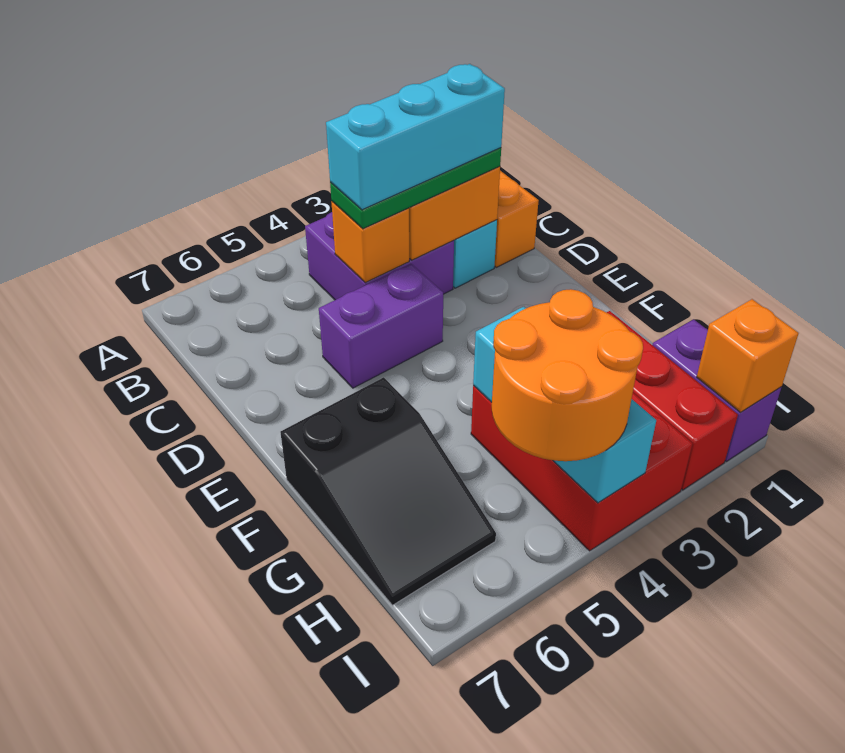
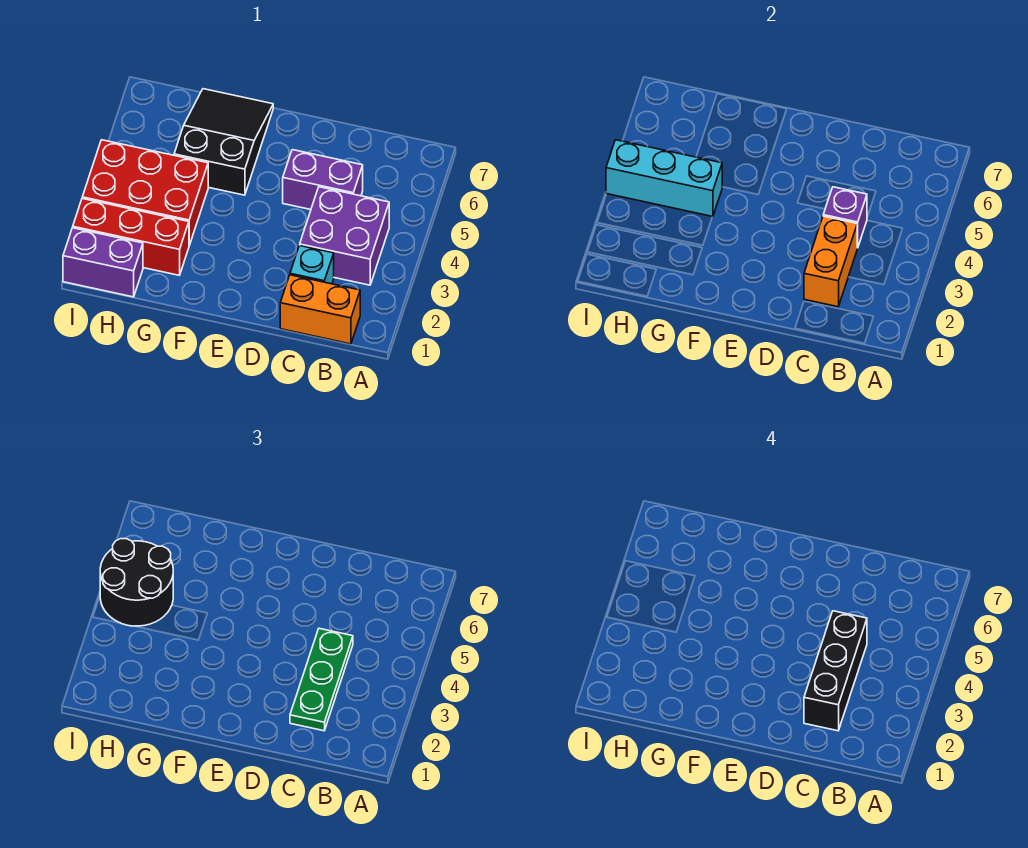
cyan brick C2:C4 level 4 -> black brick C2:C4 level 4
orange brick C4 level 2 -> purple brick C4 level 2
purple brick D4:D5 level 1 -> purple brick C5:D5 level 1
black slope F6:H7 level 1 top F -> black slope F5:G7 level 1 top 5
orange round brick H4:I5 level 3 -> black round brick H4:I5 level 3
orange brick I1 level 2 -> none

